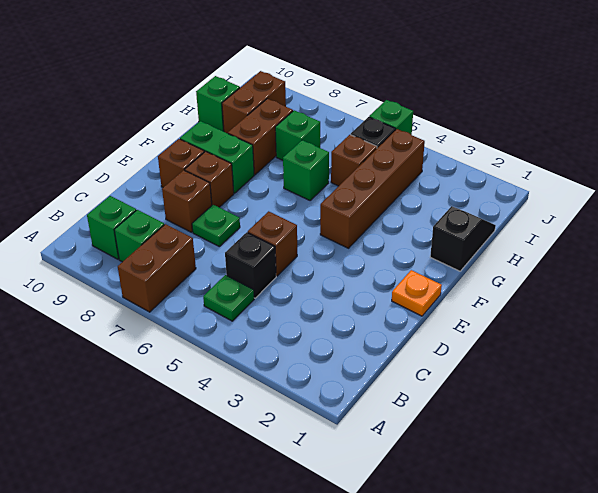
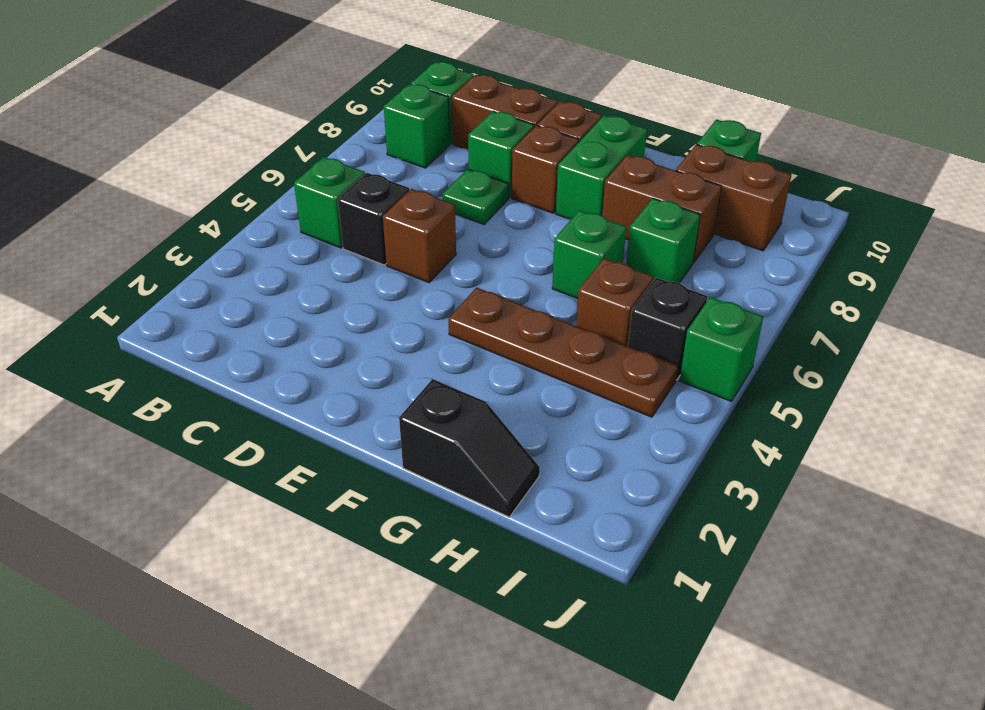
brown brick A7:B7 level 1 -> brown brick C9:D9 level 1
green plate B5 level 1 -> green brick B5 level 1
brown brick D8 level 1 -> green brick D8 level 1
orange plate E1 level 1 -> none
brown brick F4:I4 level 1 -> brown plate F4:I4 level 1

